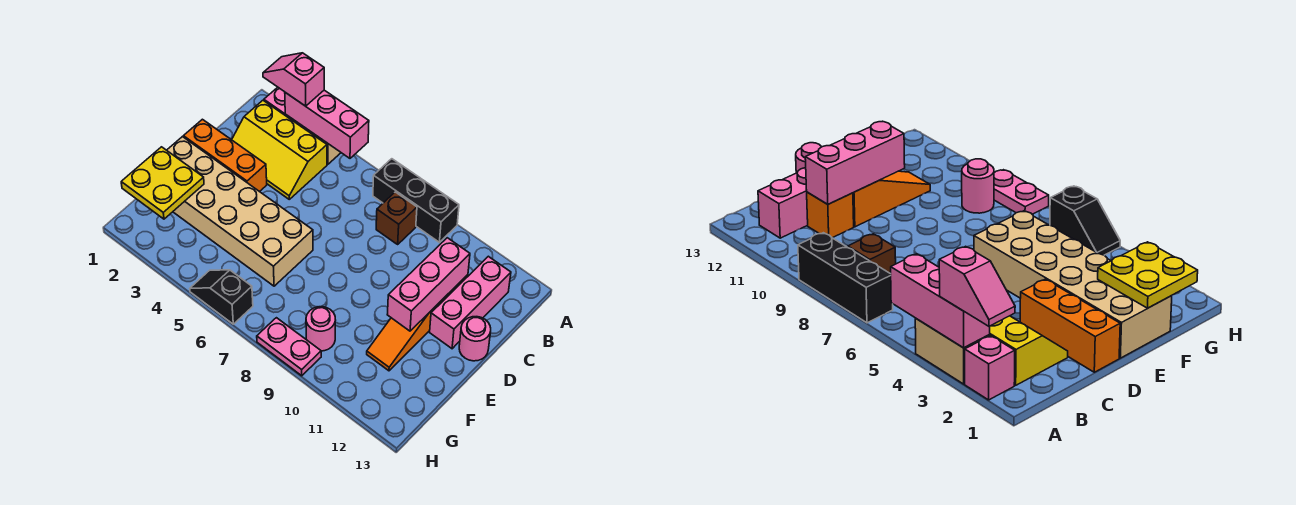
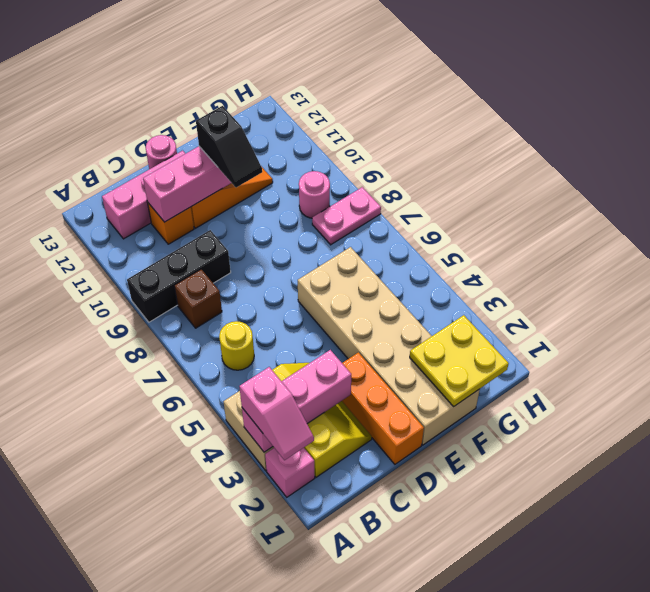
pink brick A3:A5 level 2 -> pink brick A3:C3 level 2
black brick A7:A9 level 1 -> black brick A9:C9 level 1
none -> yellow round brick B6 level 1
black slope H5:H6 level 1 top 6 -> black slope E10:E11 level 3 top 11
pink plate H8:H9 level 1 -> pink plate G8:H8 level 1

